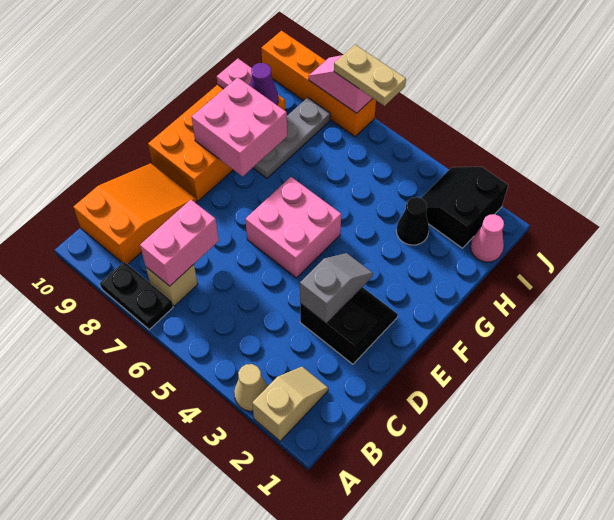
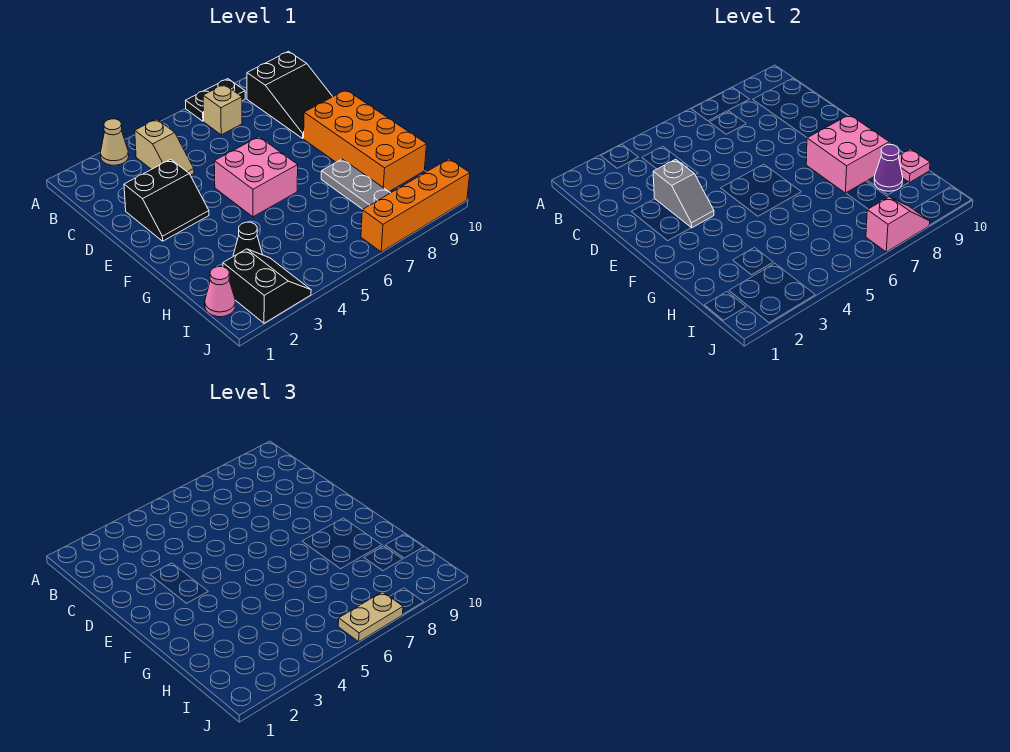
tan slope A2:B2 level 1 top A -> tan slope B4:C4 level 1 top B
pink brick B7:C7 level 2 -> none
orange slope B9:D10 level 1 top B -> black slope B9:D10 level 1 top B

